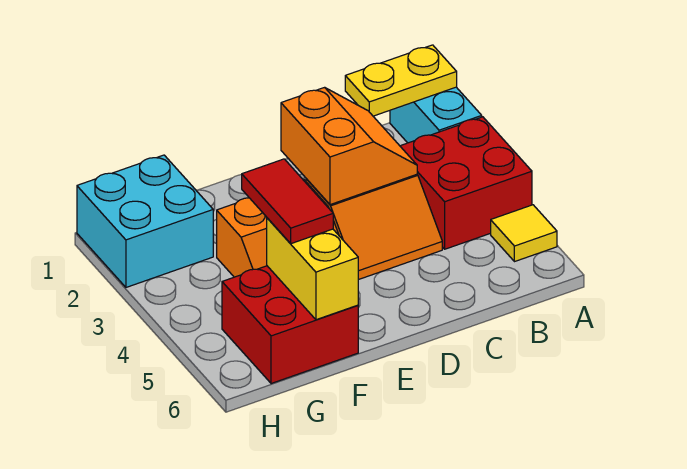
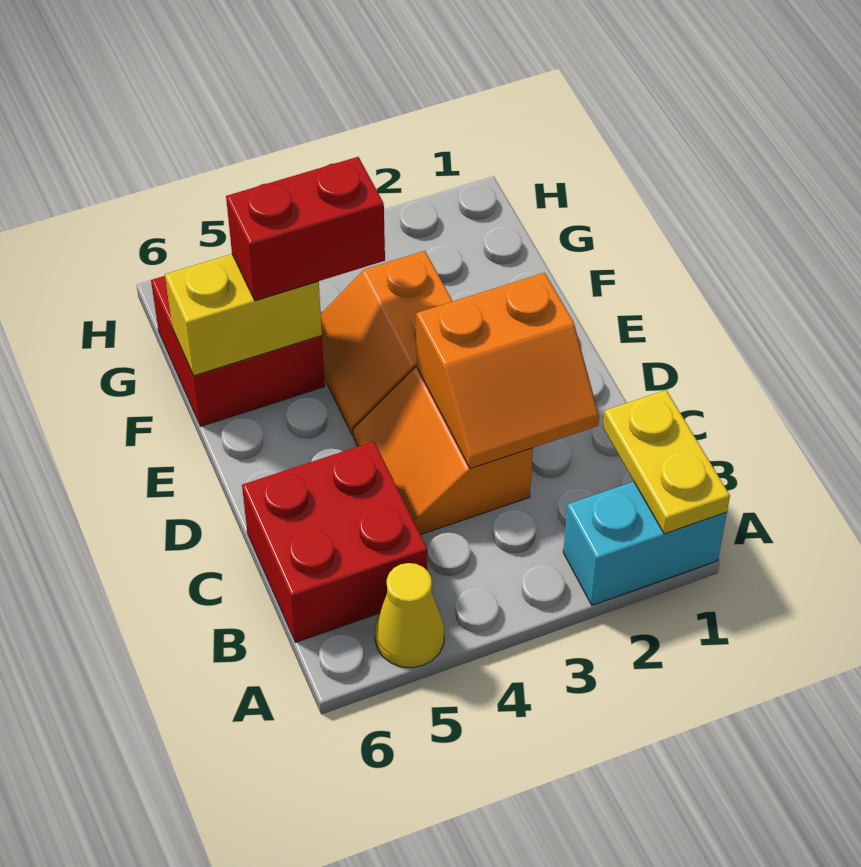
red brick A3:B4 level 1 -> red brick B5:C6 level 1
yellow tile A5 level 1 -> yellow cone A5 level 1
red tile F4:F5 level 3 -> red brick F4:F5 level 3
cyan brick G1:H2 level 1 -> none

